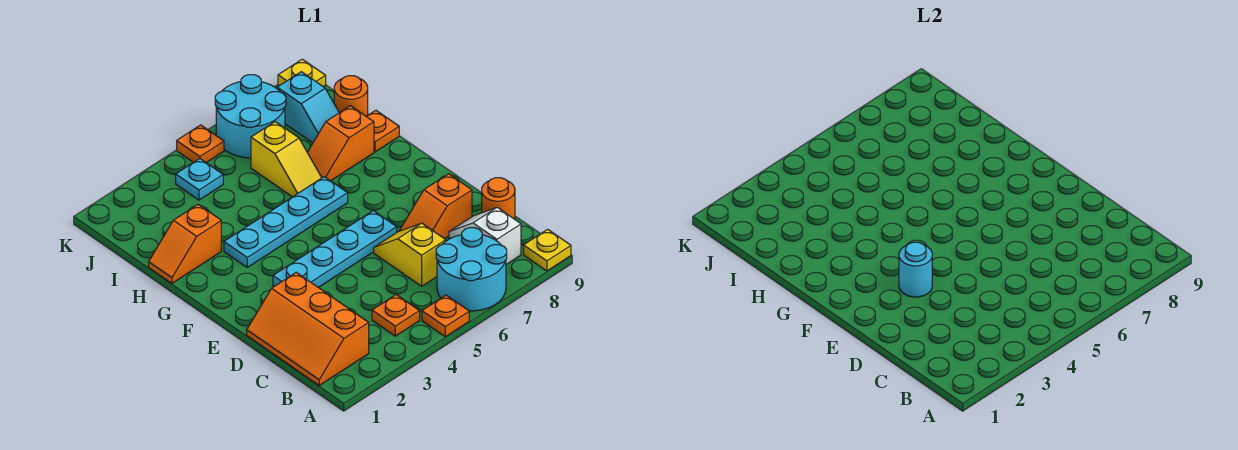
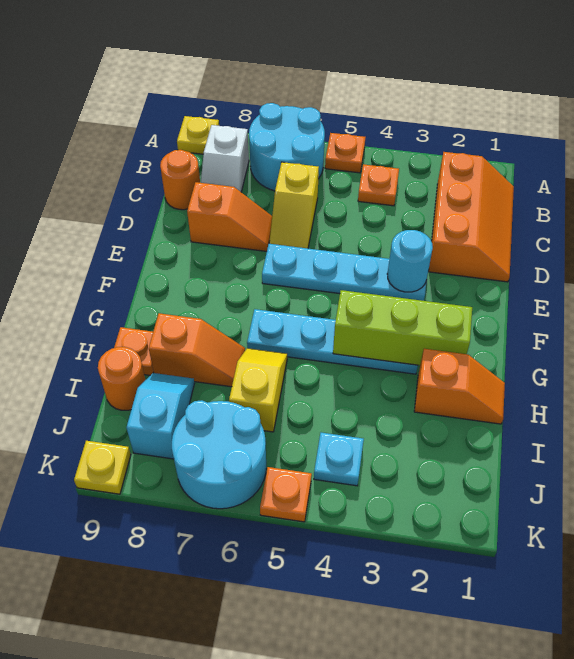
none -> lime brick G2:G4 level 2

